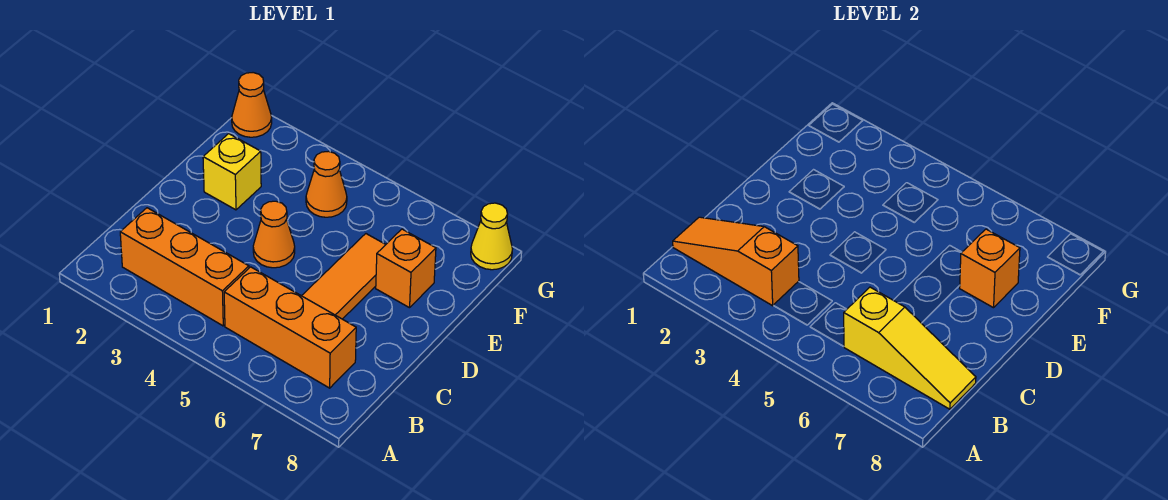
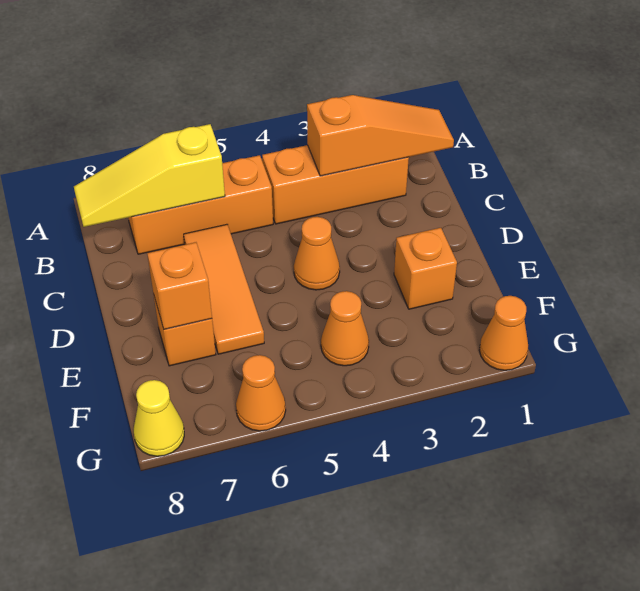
yellow brick E2 level 1 -> orange brick E2 level 1
none -> orange cone G6 level 1

